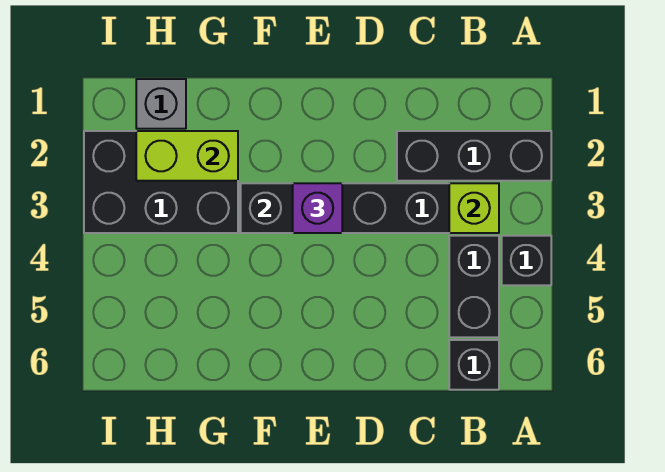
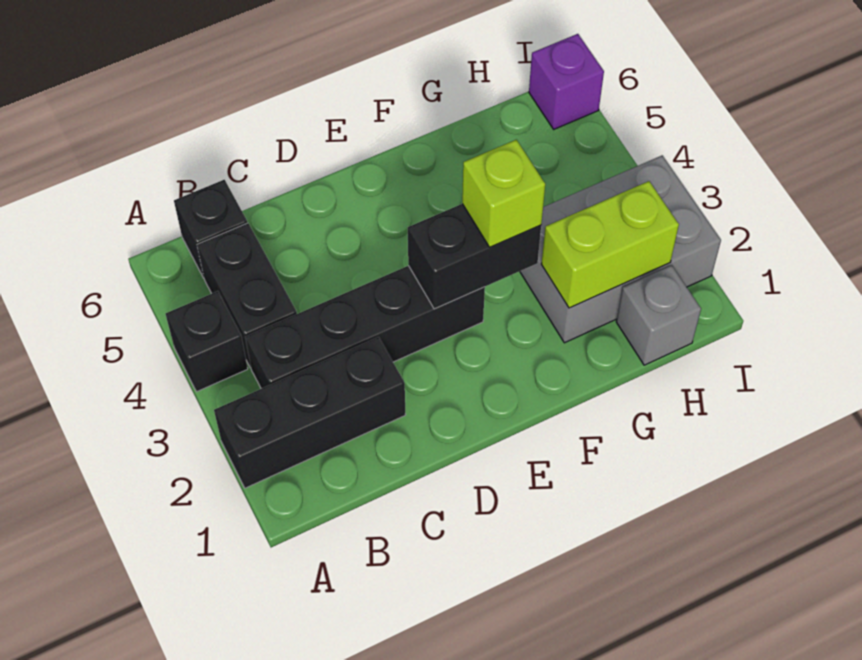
lime brick B3 level 2 -> lime brick F3 level 3
purple brick E3 level 3 -> purple brick I6 level 1
black brick G2:I3 level 1 -> grey brick G2:I3 level 1

